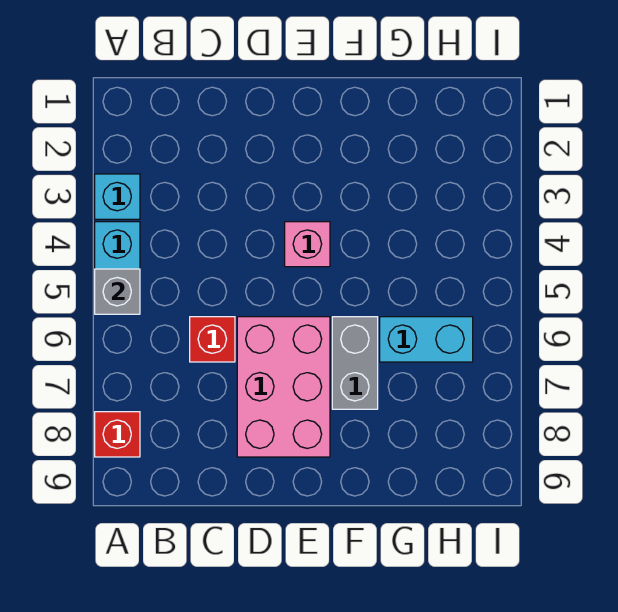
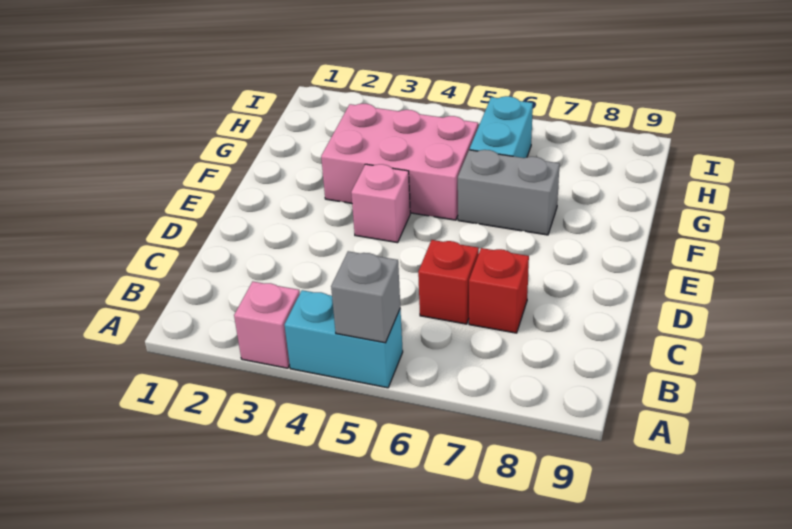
cyan brick A3 level 1 -> pink brick A3 level 1
red brick A8 level 1 -> red brick C7 level 1
pink brick D6:E8 level 1 -> pink brick F3:G5 level 1

